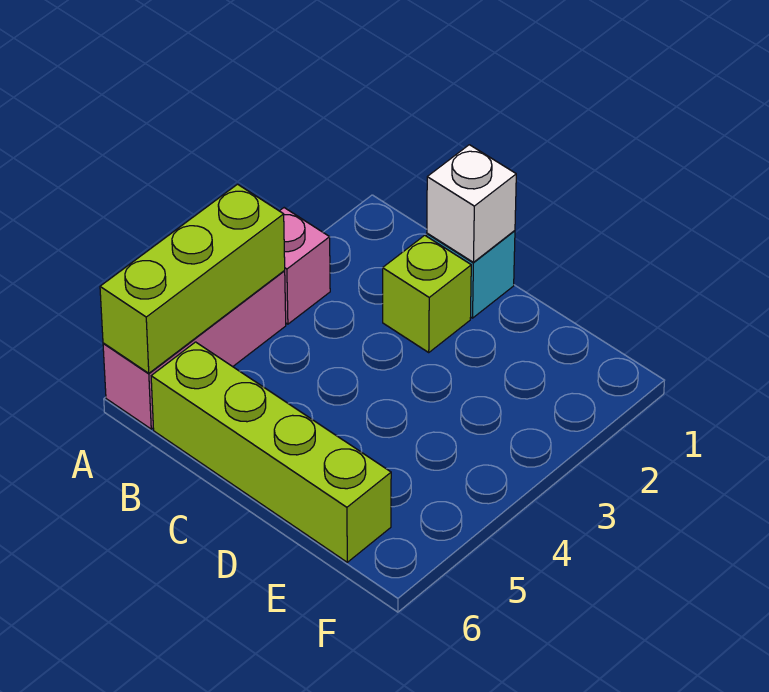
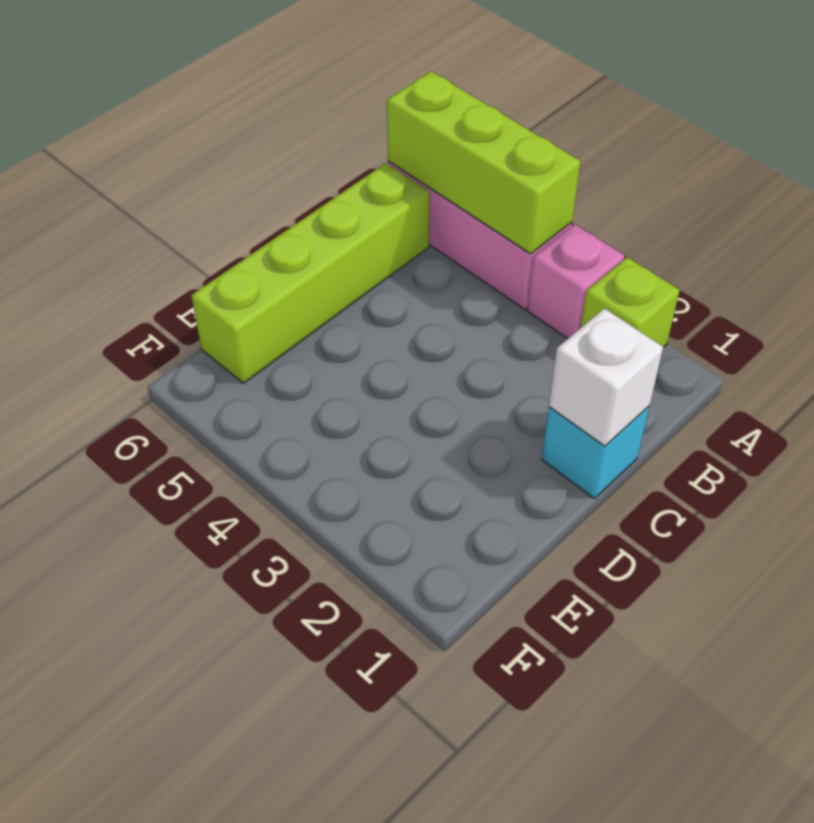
lime brick C2 level 1 -> lime brick A2 level 1

